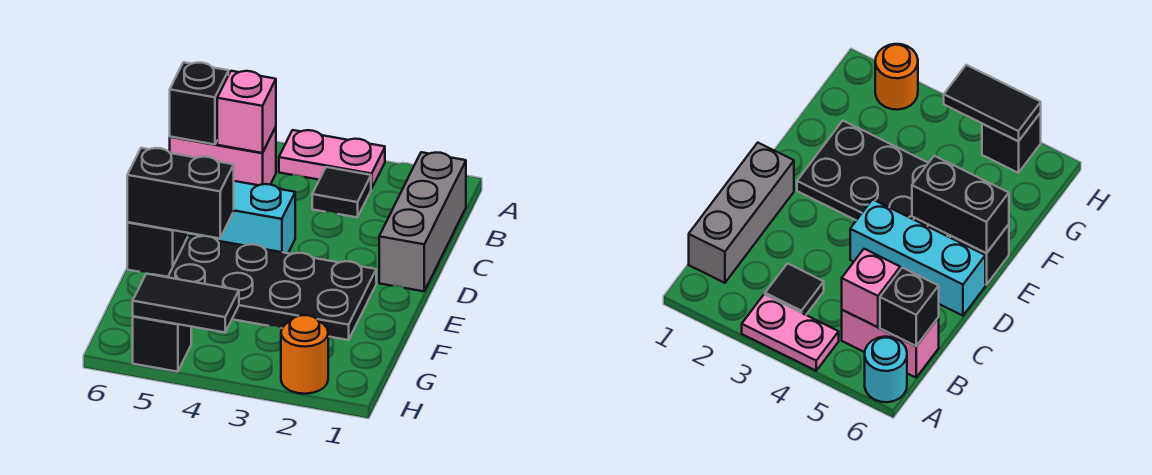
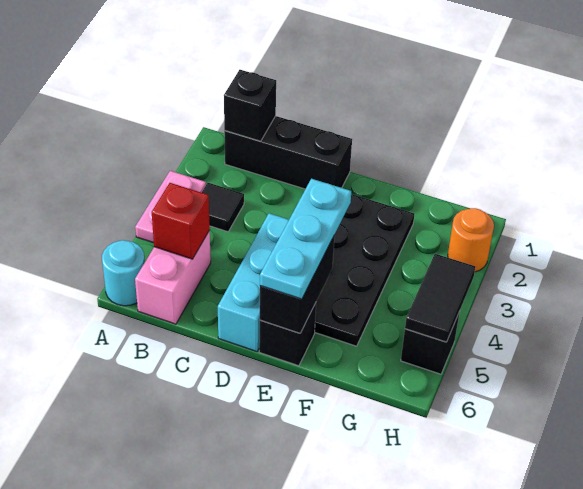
grey brick B1:D1 level 1 -> black brick B1:D1 level 1
pink brick B5 level 2 -> red brick B5 level 2
black brick B6 level 2 -> black brick B1 level 2
none -> cyan plate E4:E6 level 3

